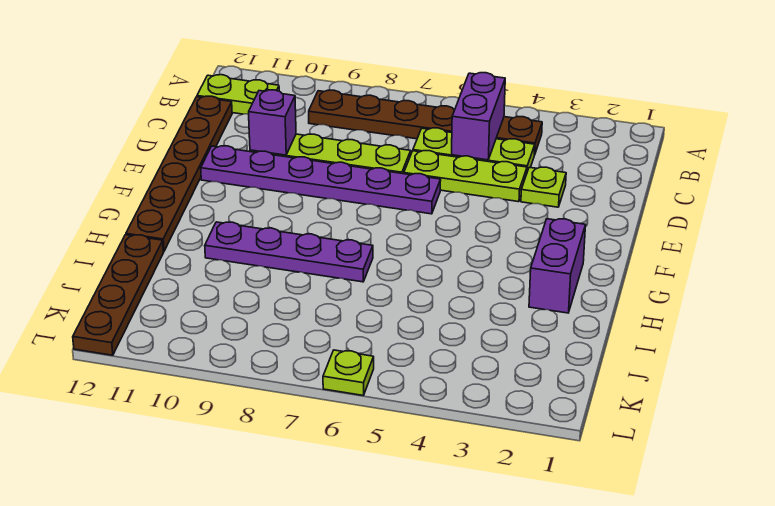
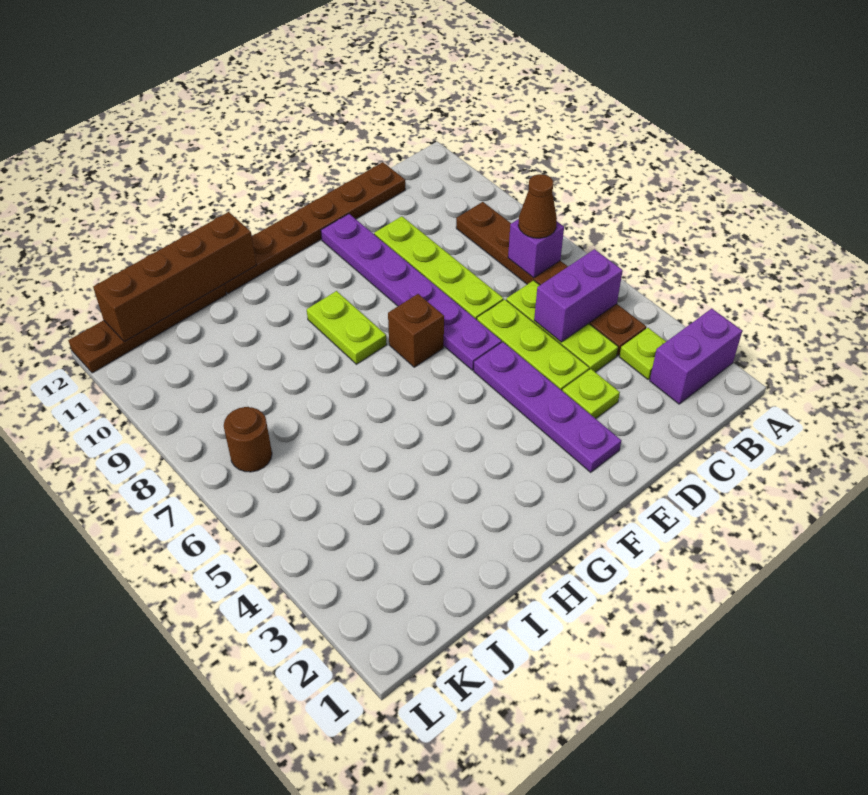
none -> brown cone B7 level 3
lime plate B11:B12 level 1 -> lime plate G8:G9 level 1
purple brick D10 level 2 -> purple brick B7 level 2
none -> brown brick F7 level 1
purple brick G2:H2 level 1 -> purple brick A2:B2 level 1
purple plate H7:H10 level 1 -> purple plate E2:E5 level 1
none -> brown brick H12:K12 level 2
none -> brown round brick K7 level 1
lime plate L6 level 1 -> lime plate B3 level 1

